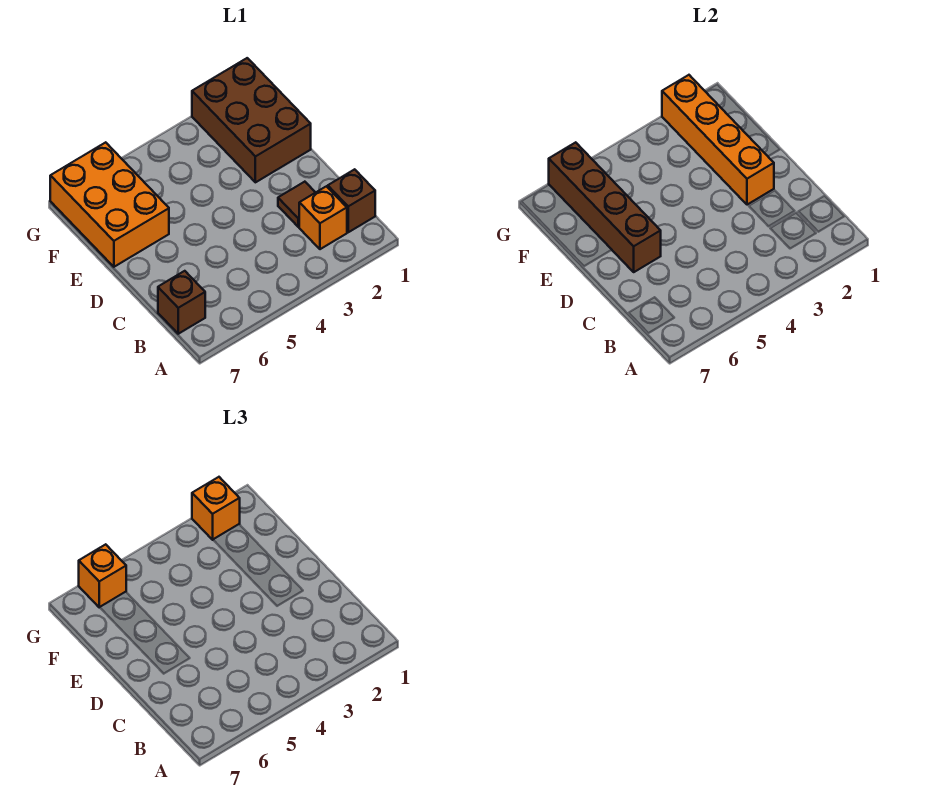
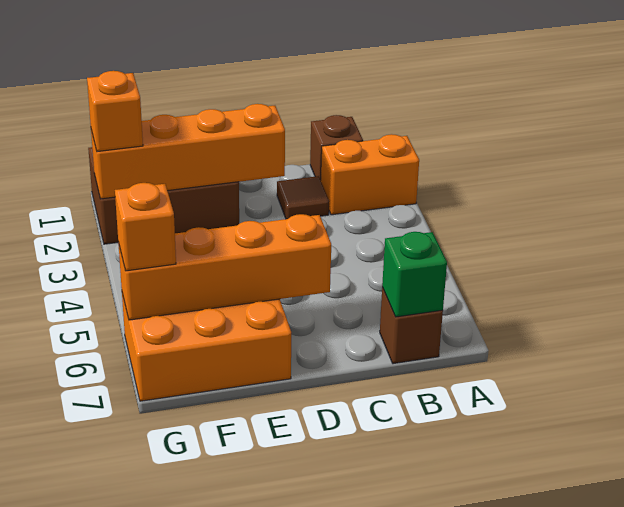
orange brick B2 level 1 -> orange brick A2:B2 level 1
none -> green brick B7 level 2
brown brick D6:G6 level 2 -> orange brick D6:G6 level 2

